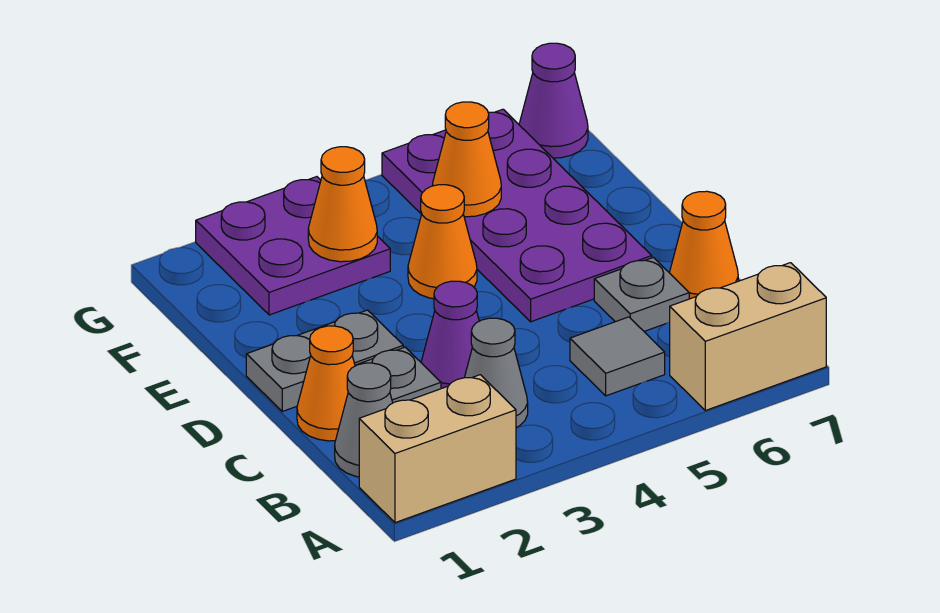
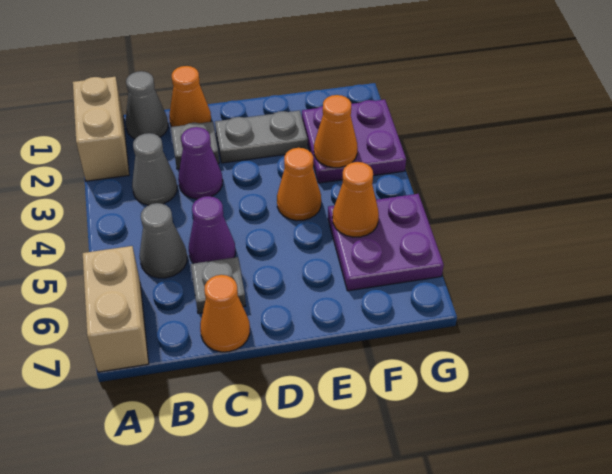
grey tile B5 level 1 -> grey cone B5 level 1
grey plate D1:D2 level 1 -> grey plate D2:E2 level 1
purple plate D5:G6 level 1 -> purple plate F5:G6 level 1
purple cone G7 level 1 -> purple cone C5 level 1

